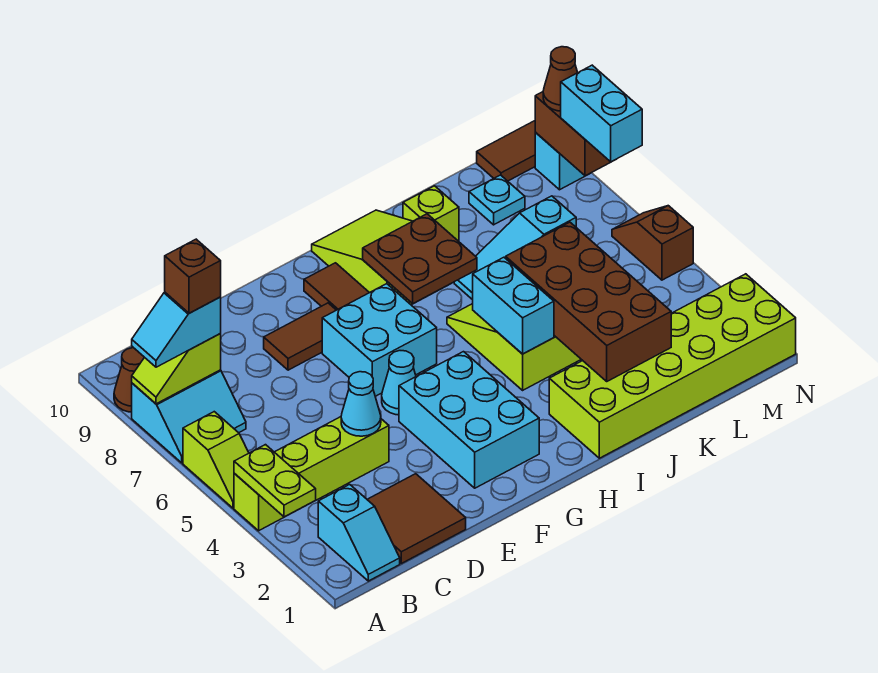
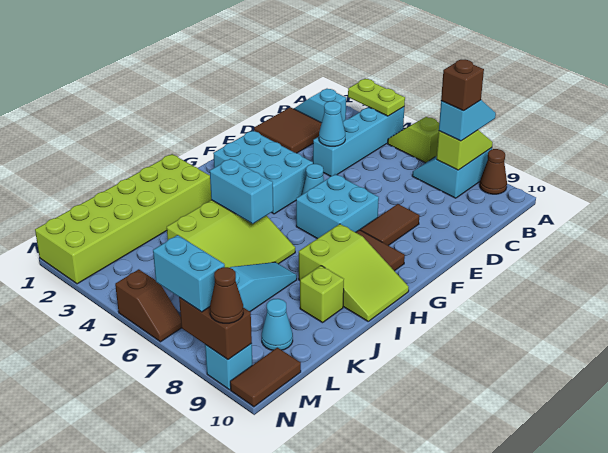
lime brick A4:D4 level 1 -> cyan brick A4:D4 level 1
brown plate H7:I8 level 2 -> none
brown brick J2:K5 level 2 -> none
cyan plate L9 level 1 -> cyan cone L9 level 1

